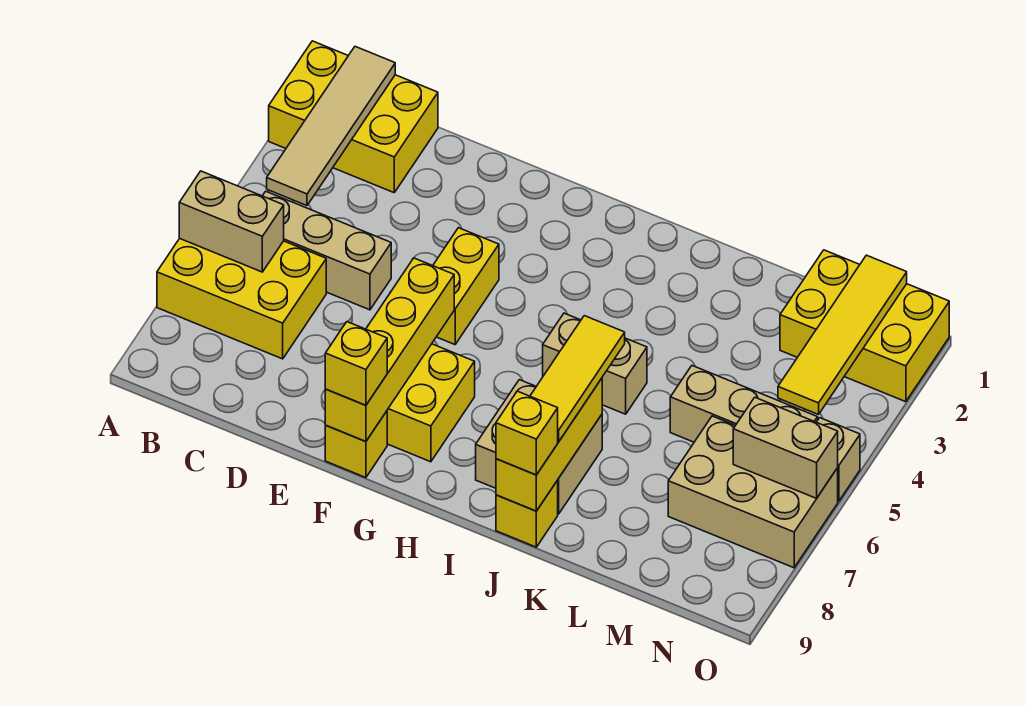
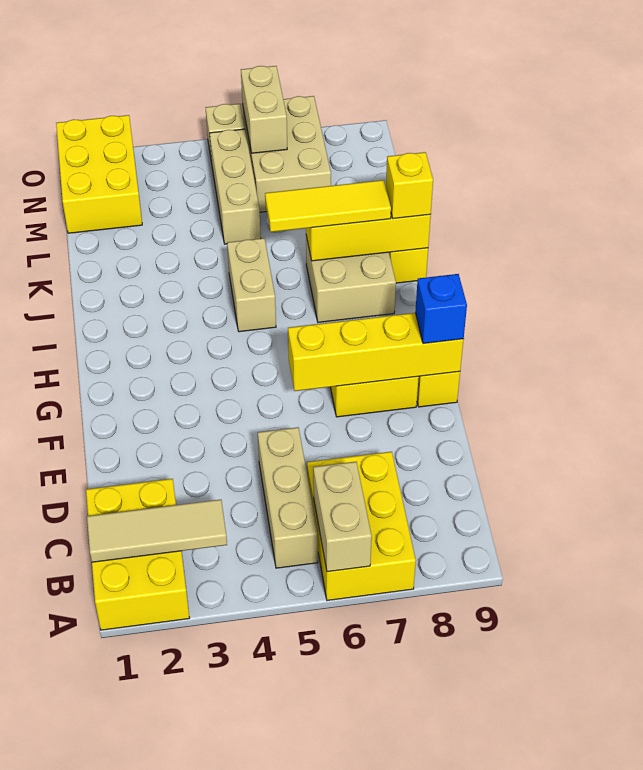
tan tile B1:B4 level 2 -> tan tile B1:B3 level 2
yellow brick F4:F5 level 1 -> none
yellow brick F9 level 3 -> blue brick F9 level 3
yellow tile N1:N4 level 2 -> none

